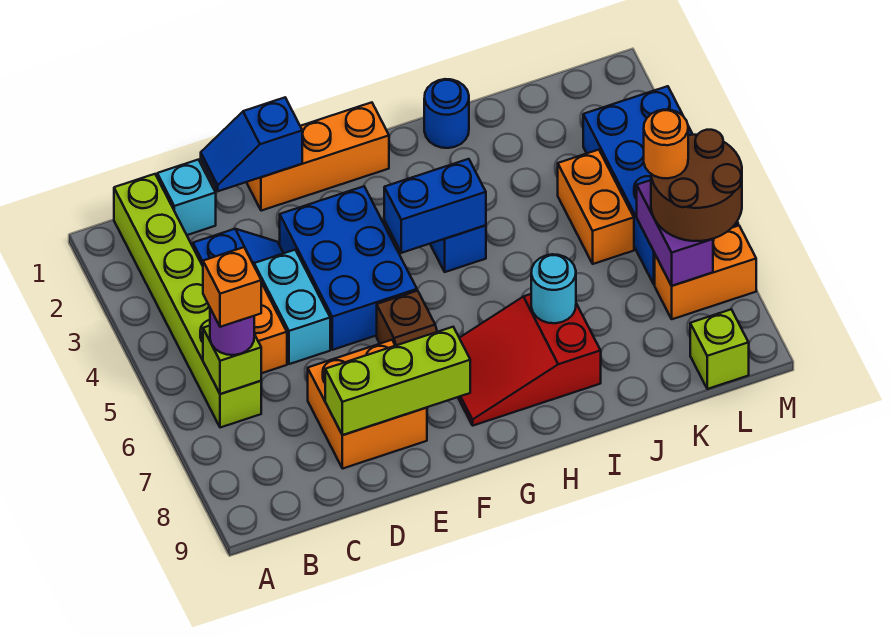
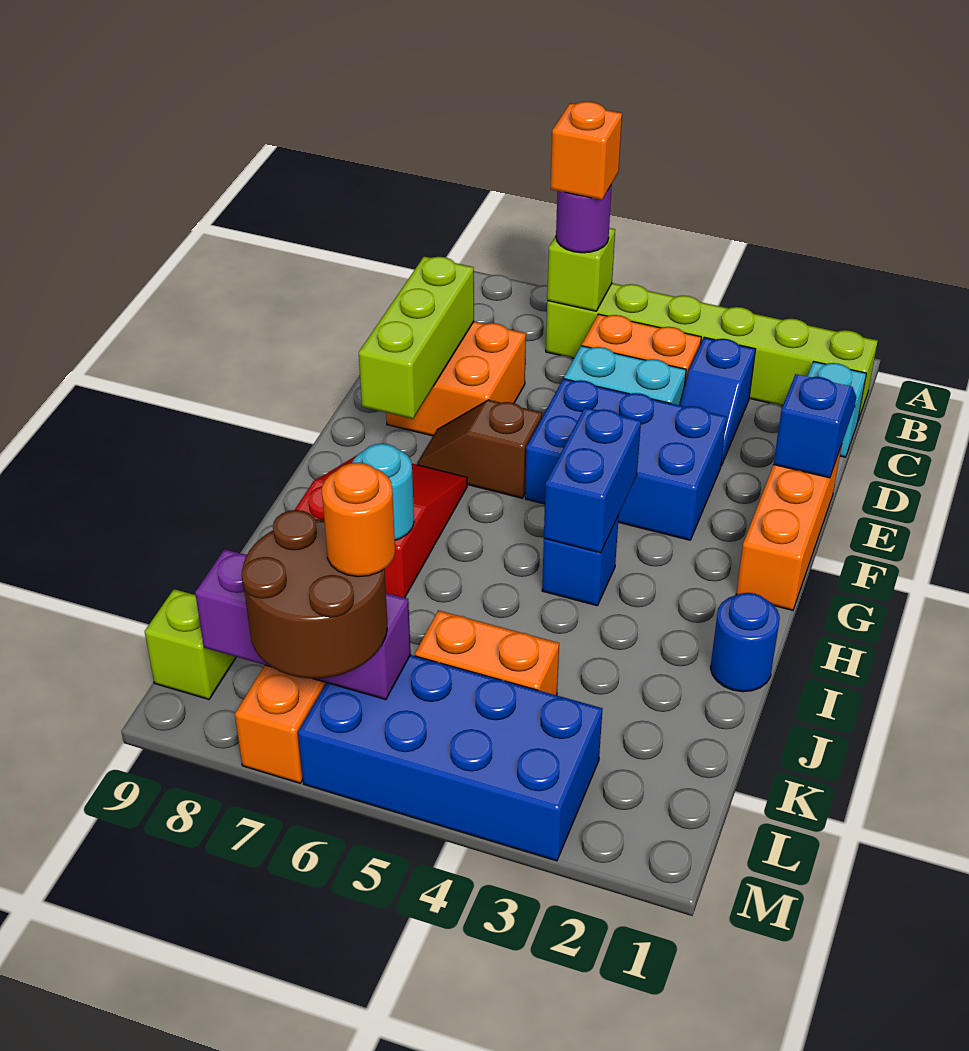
purple brick L6:L7 level 2 -> purple brick L6:L8 level 2

